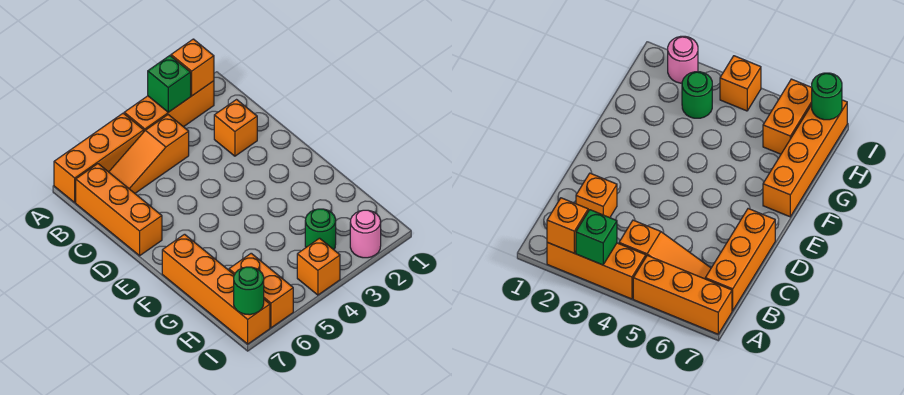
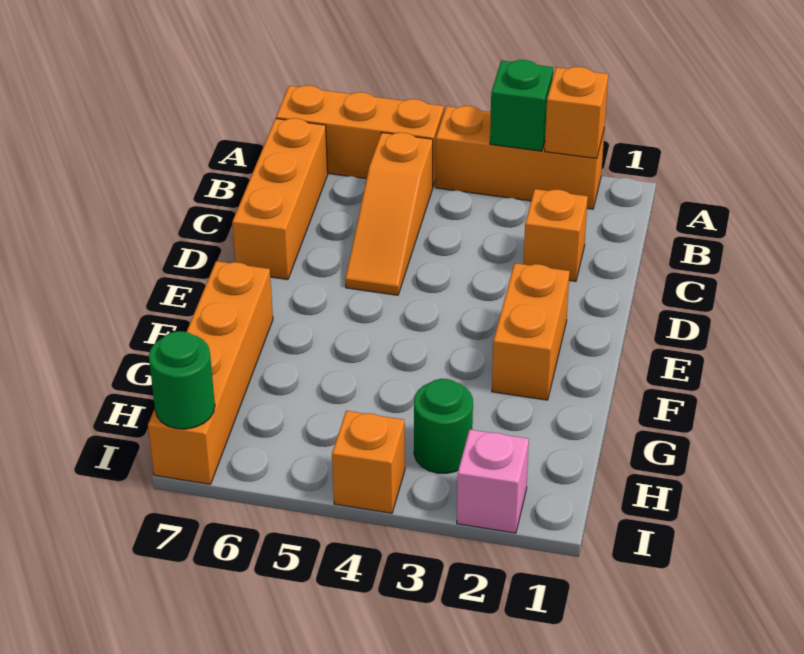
orange slope B4:B6 level 1 top 4 -> orange slope B5:D5 level 1 top B
orange brick H6:I6 level 1 -> orange brick E2:F2 level 1
pink round brick I2 level 1 -> pink brick I2 level 1

